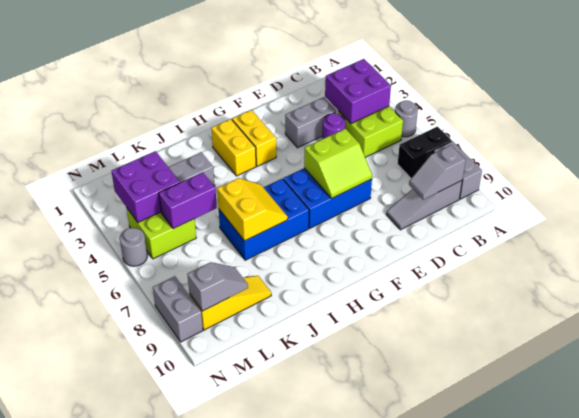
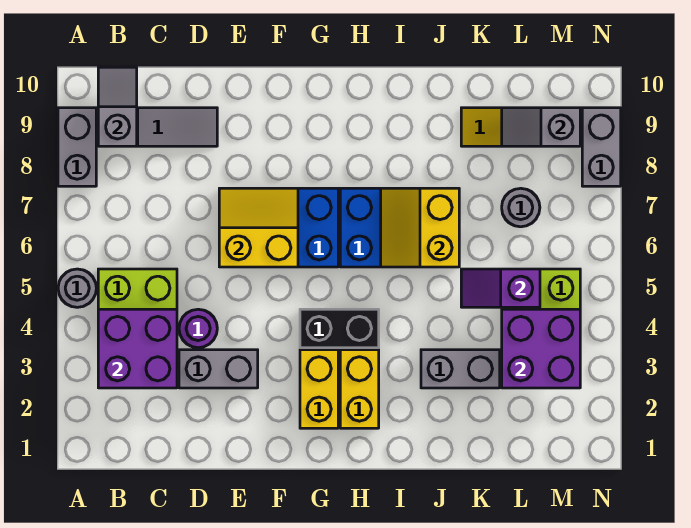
black brick A7:B7 level 1 -> black brick G4:H4 level 1
grey slope B9:C9 level 2 top B -> grey slope B9:B10 level 2 top 9
lime slope E6:F7 level 2 top 6 -> yellow slope E6:F7 level 2 top 6
purple brick K5:L5 level 2 -> purple slope K5:L5 level 2 top L
grey round brick N5 level 1 -> grey round brick L7 level 1

